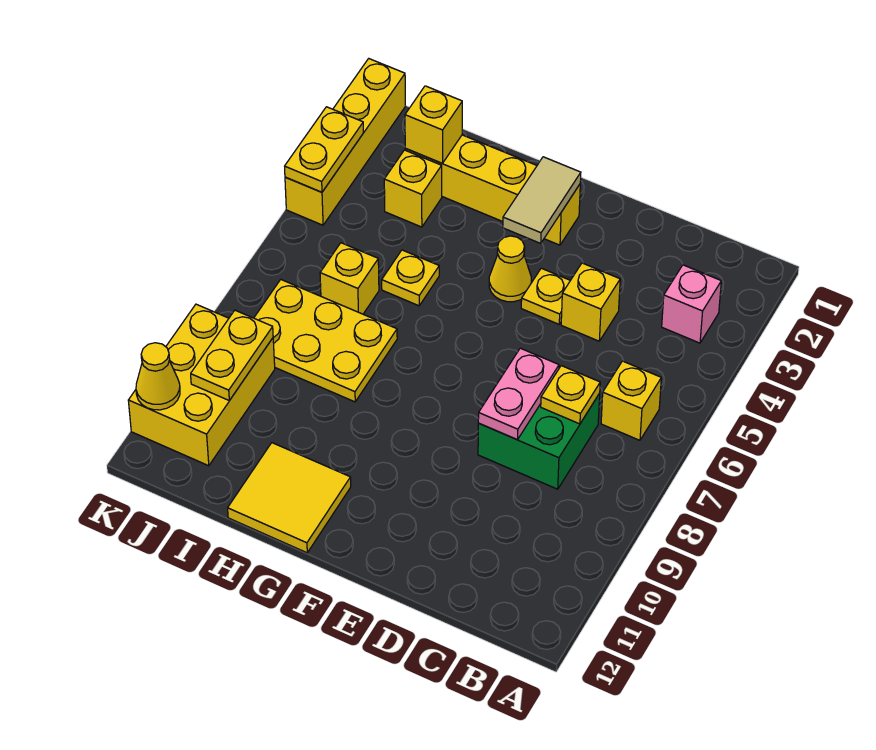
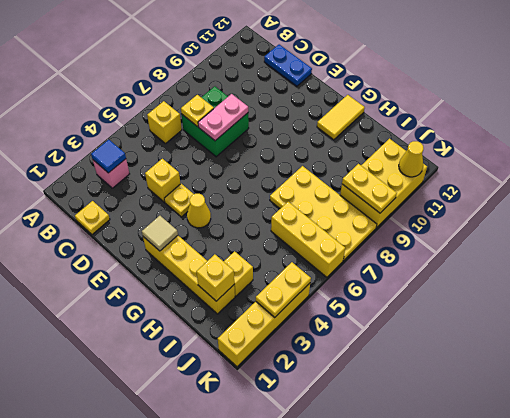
none -> blue tile B3 level 2
none -> blue plate C12:D12 level 1
tan tile F2:F3 level 2 -> tan tile F2 level 2
yellow tile G11:H12 level 1 -> yellow tile G11:G12 level 1
yellow plate H5 level 1 -> yellow plate C1 level 1
yellow plate H7:J8 level 1 -> yellow plate H7:K8 level 1
yellow brick I6 level 1 -> yellow brick I6:K6 level 1
yellow plate J9:J10 level 2 -> yellow plate J9:K9 level 2

